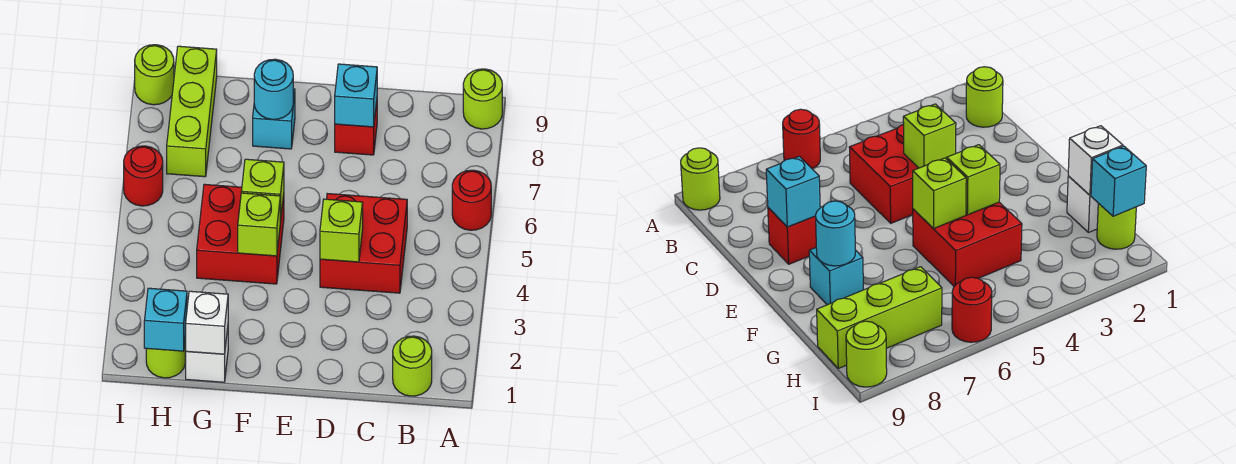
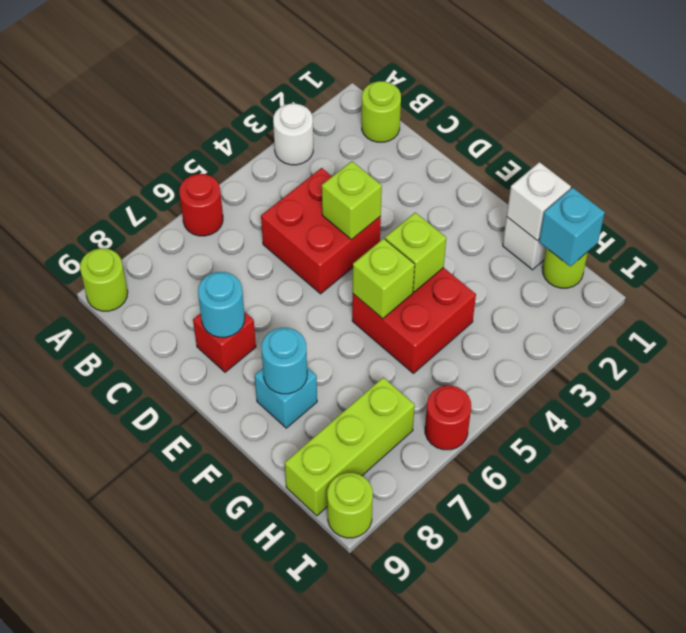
none -> white round brick A3 level 1
cyan brick D8 level 2 -> cyan round brick D8 level 2

